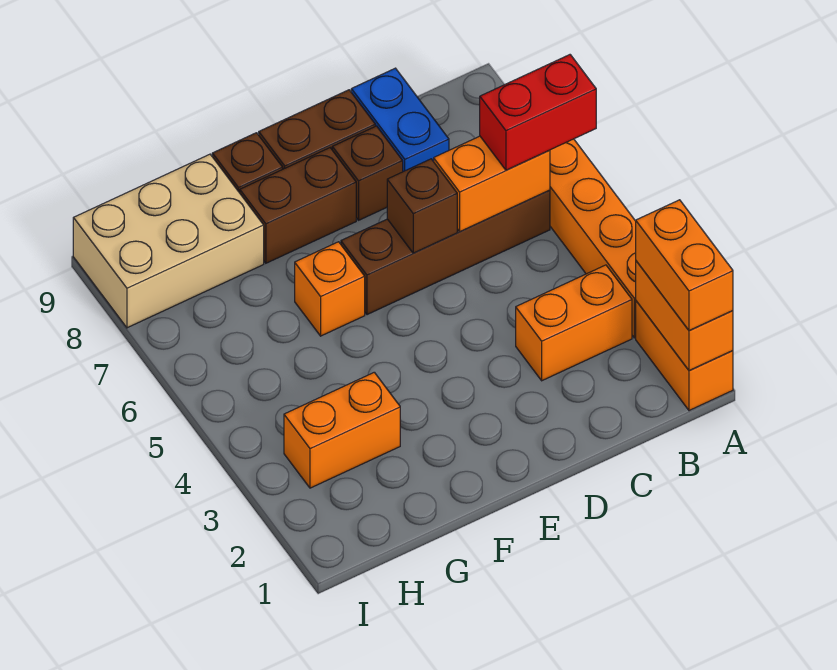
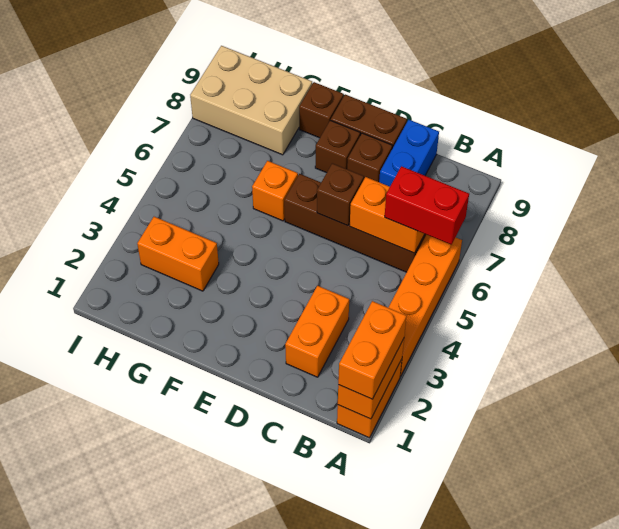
orange brick B3:C3 level 1 -> orange brick C2:C3 level 1
brown brick E8:F8 level 1 -> brown brick E8 level 1

